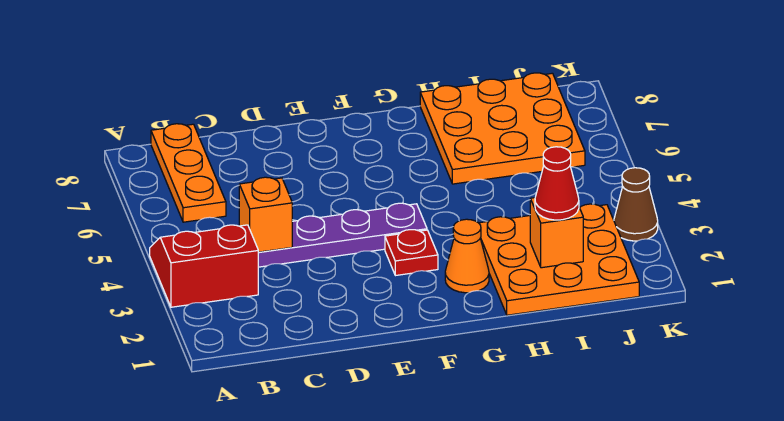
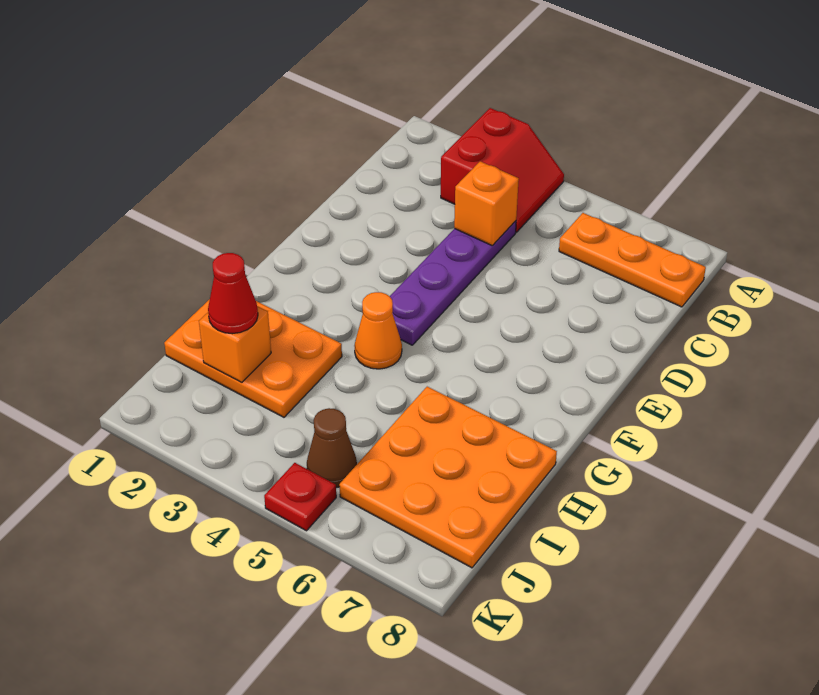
red plate F3 level 1 -> red plate K5 level 1
orange cone G2 level 1 -> orange cone G4 level 1
orange plate H1:J3 level 1 -> orange plate H1:I3 level 1
brown cone K3 level 1 -> brown cone J5 level 1

